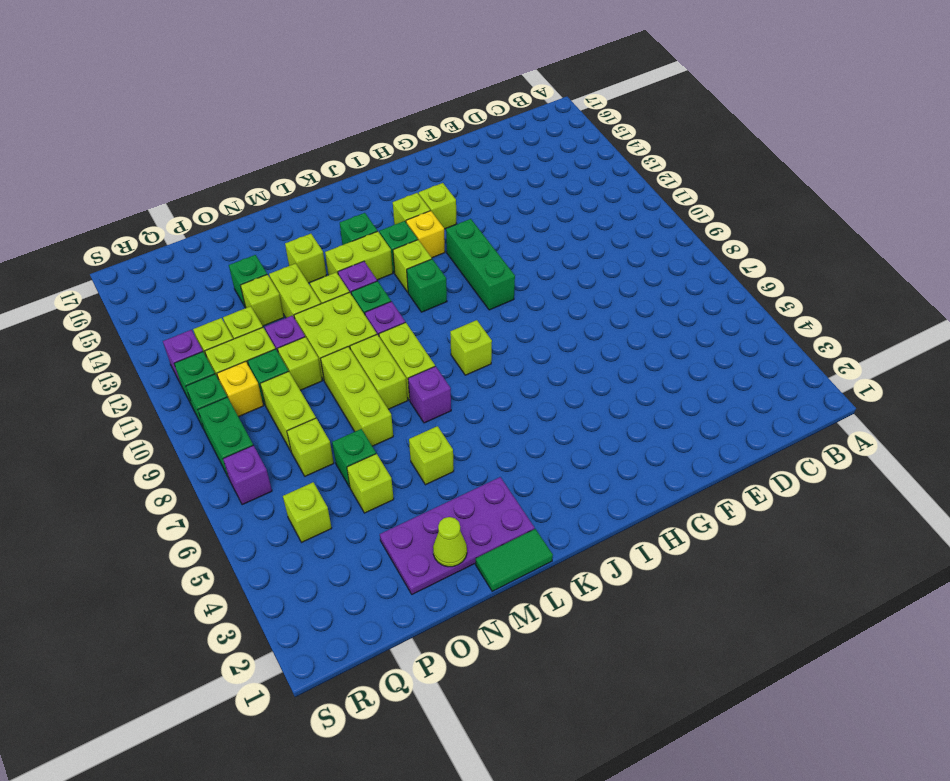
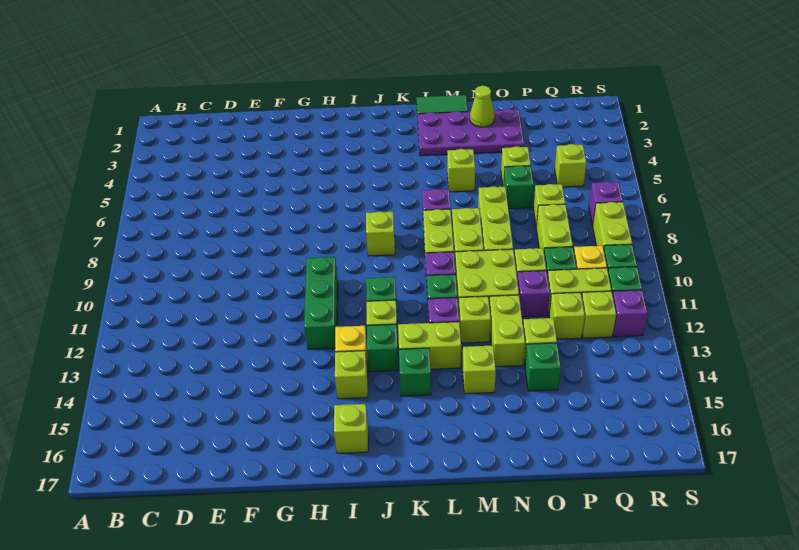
lime brick H14 level 1 -> lime brick I16 level 1
green brick R8:R9 level 1 -> lime brick R8:R9 level 1

